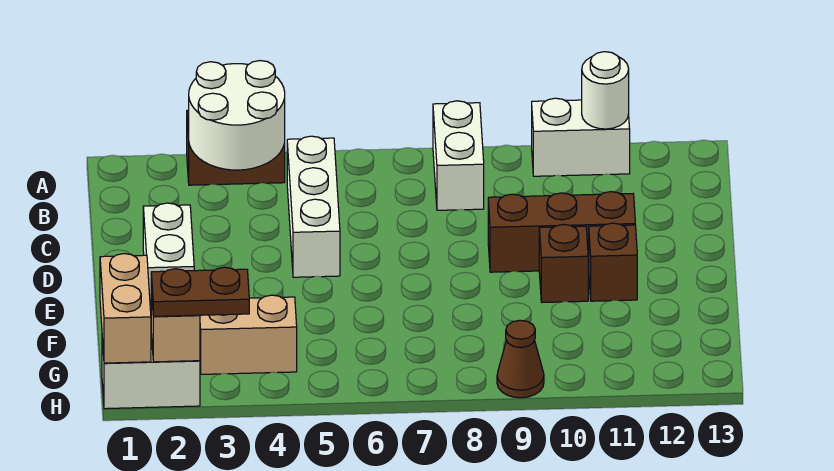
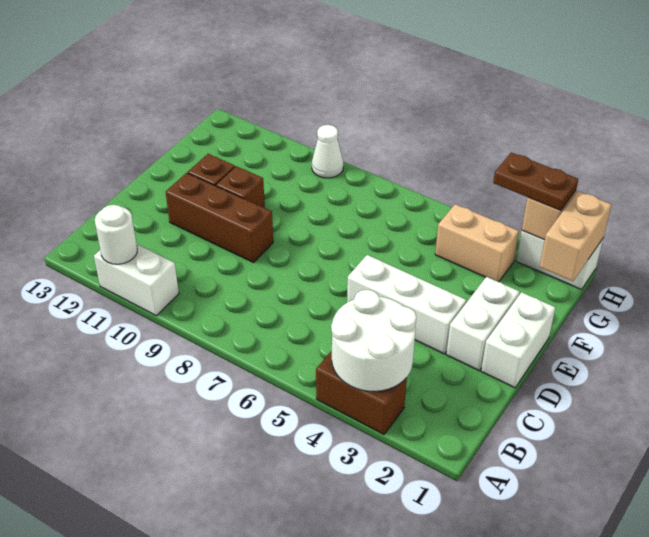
white brick A8:B8 level 1 -> white brick D1:E1 level 1
white brick B5:D5 level 1 -> white brick D3:D5 level 1
brown cone H9 level 1 -> white cone H9 level 1

